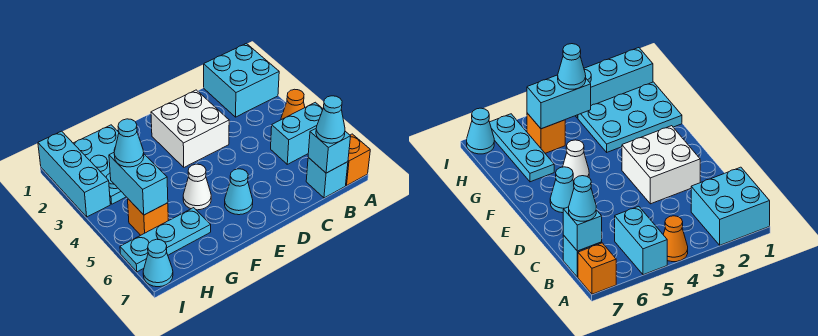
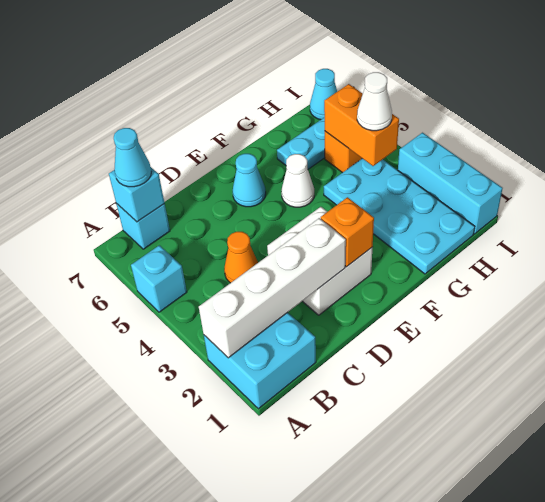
none -> white brick A2:D2 level 2
orange cone A4 level 1 -> orange cone C4 level 1
cyan brick A5:B5 level 1 -> cyan brick A5 level 1
orange brick A7 level 1 -> orange brick E2 level 2
cyan plate G1:H3 level 1 -> cyan plate G1:H4 level 1
cyan brick H4:H5 level 2 -> orange brick H4:H5 level 2
cyan cone H4 level 3 -> white cone H4 level 3

